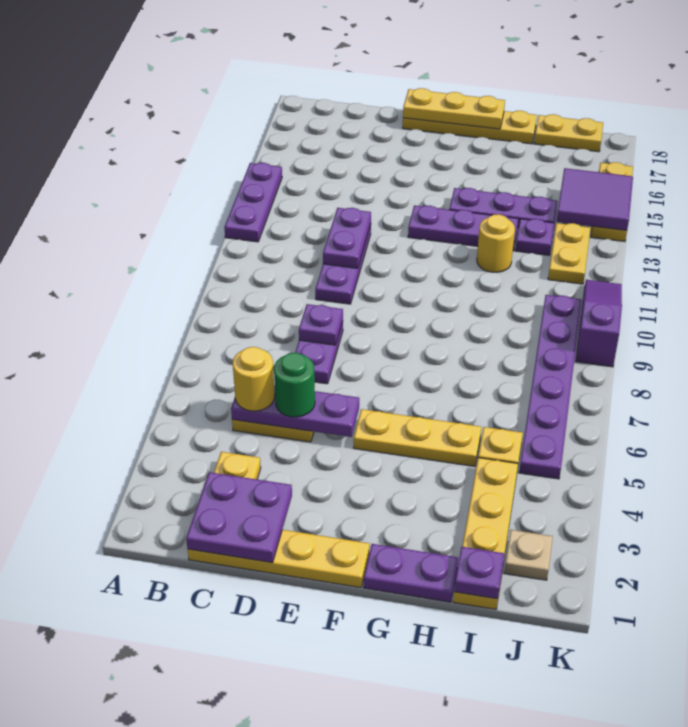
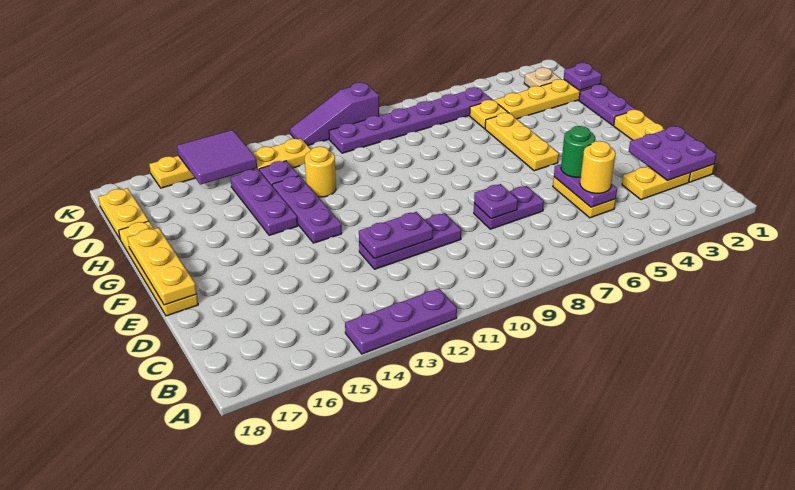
purple plate C5:E5 level 2 -> purple plate C5:D5 level 2

